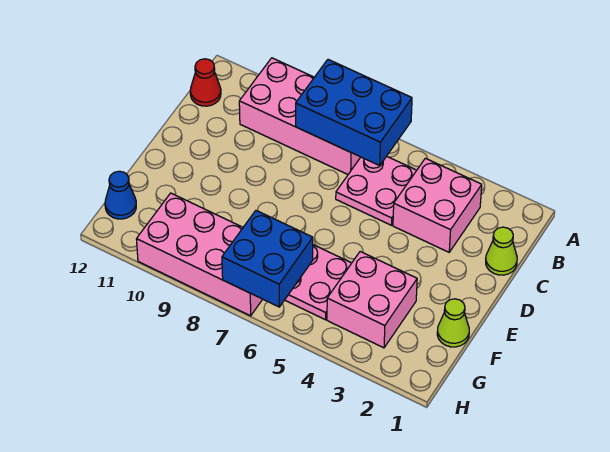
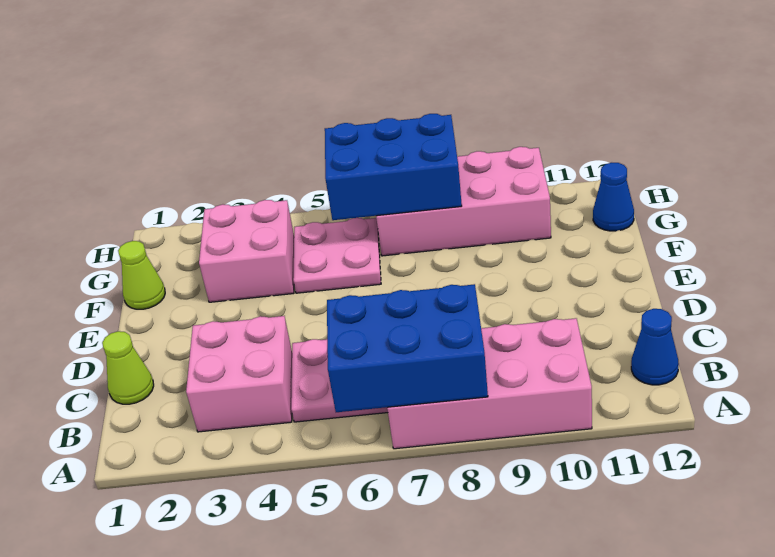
red cone B12 level 1 -> blue cone B12 level 1
blue brick G6:H7 level 2 -> blue brick G6:H8 level 2

